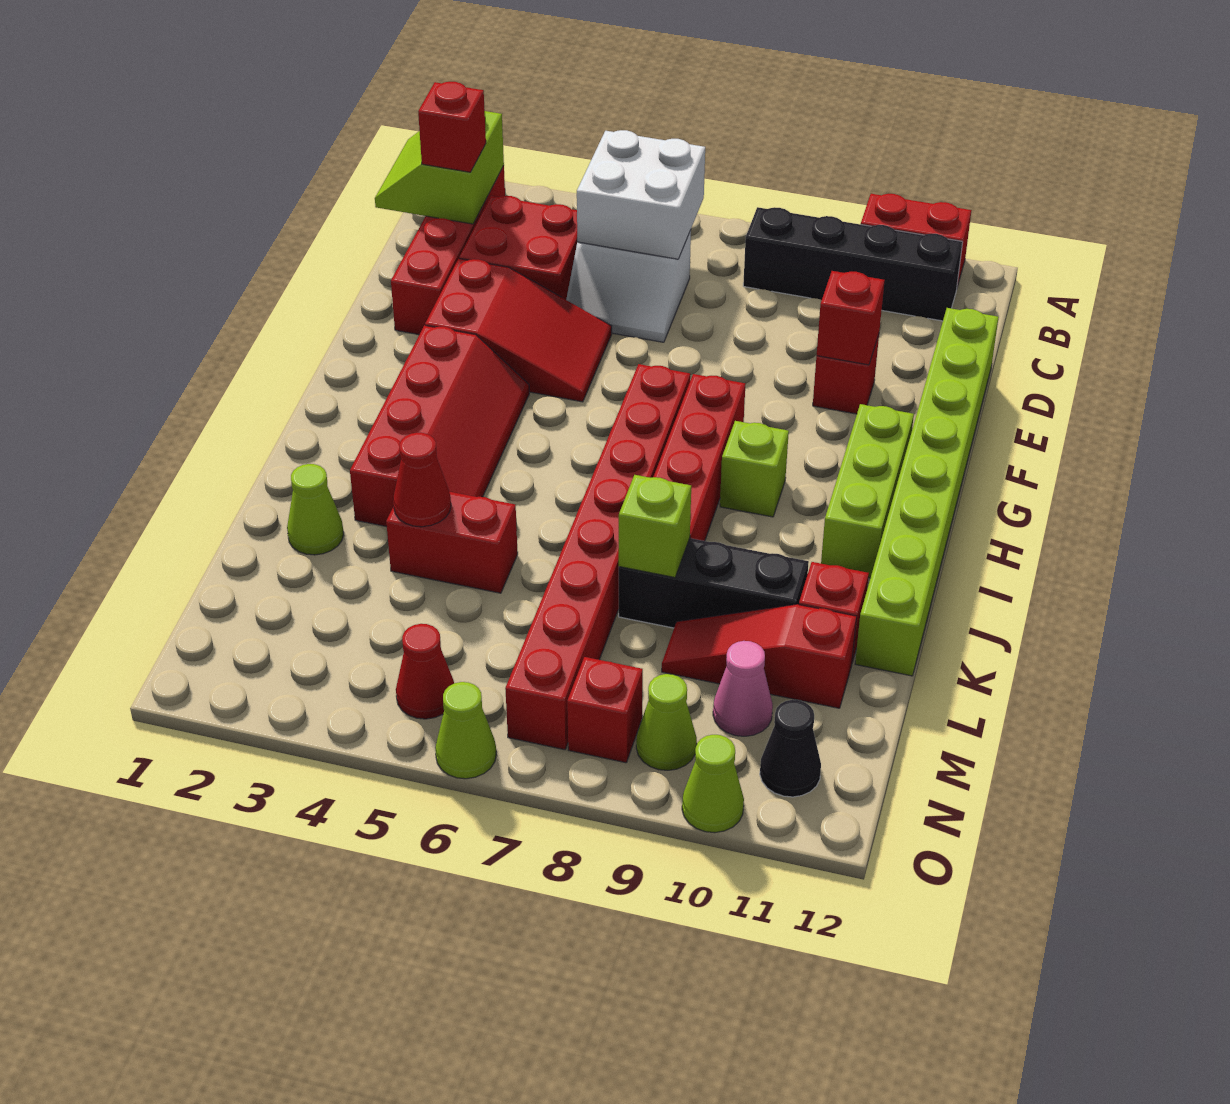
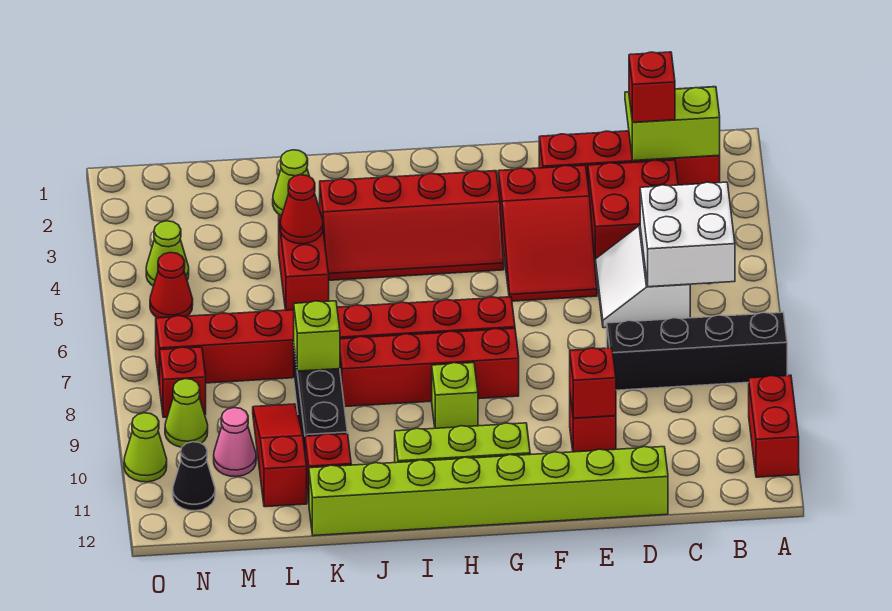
black brick B8:B11 level 1 -> black brick A8:D8 level 1
lime cone O6 level 1 -> lime cone N4 level 1

